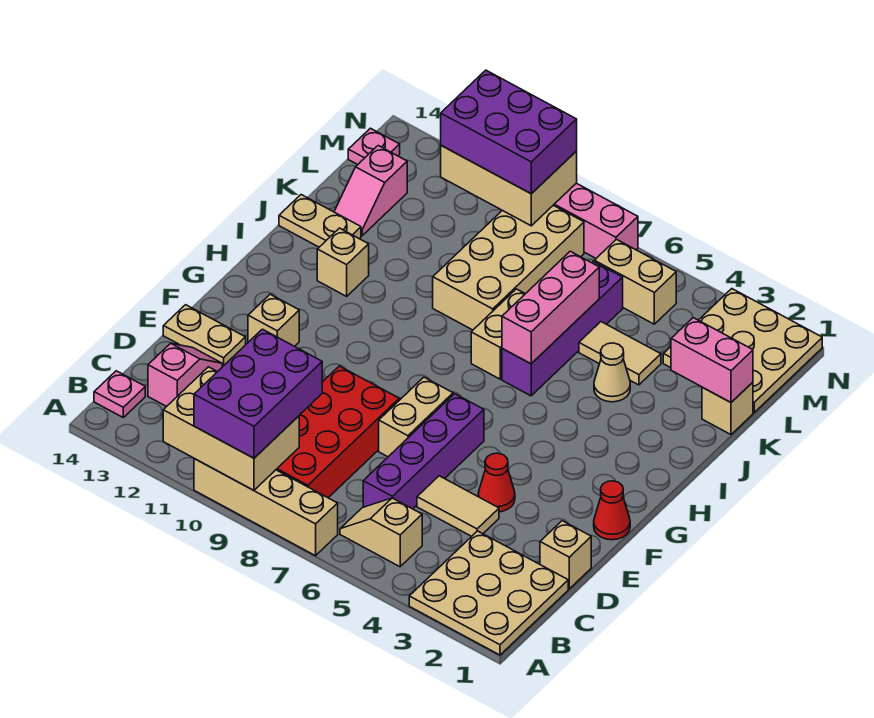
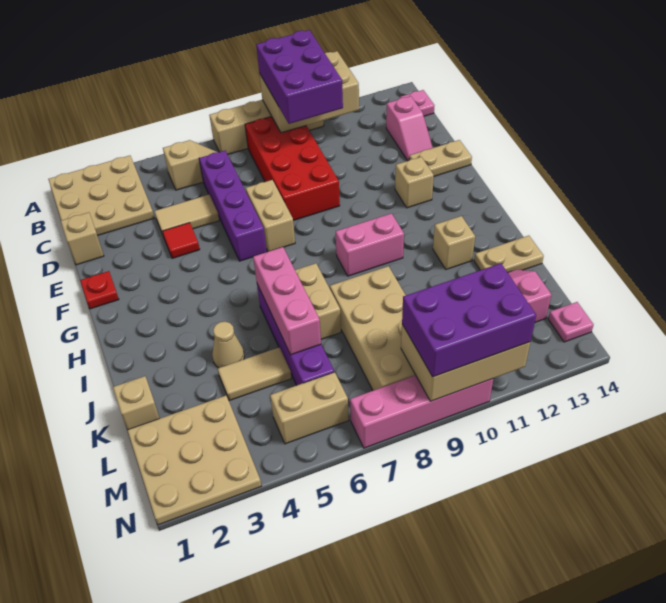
red cone E4 level 1 -> red tile E4 level 1
red cone F1 level 1 -> red plate F1 level 1
pink brick K1:K2 level 2 -> pink brick H9:H10 level 1

